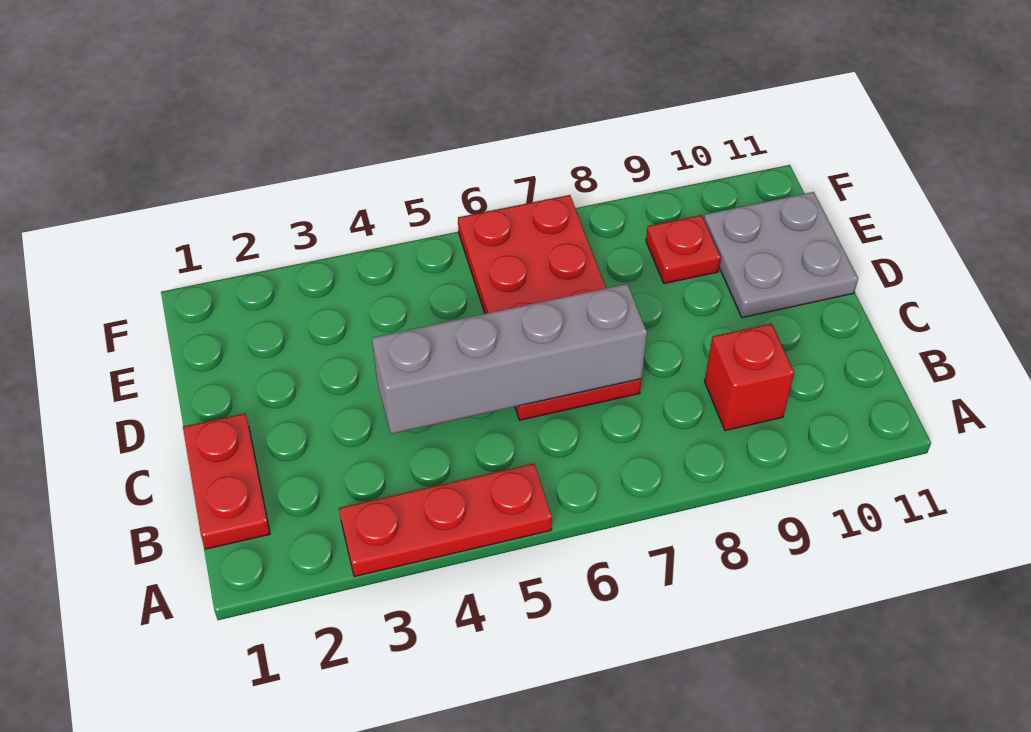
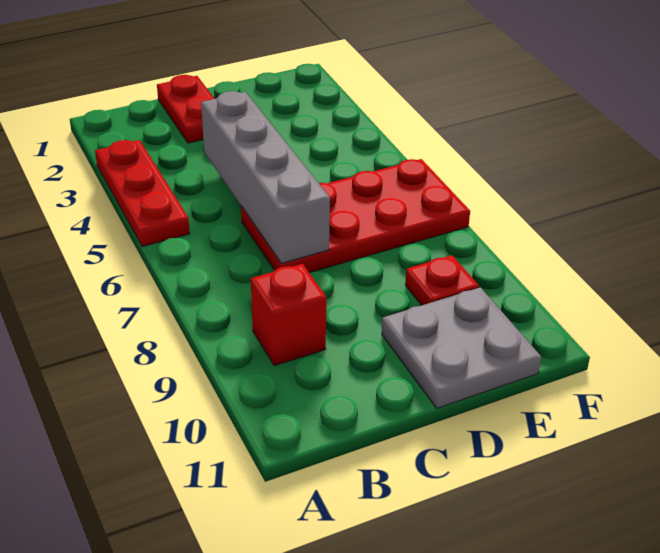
red plate B1:C1 level 1 -> red plate C1:C2 level 1

